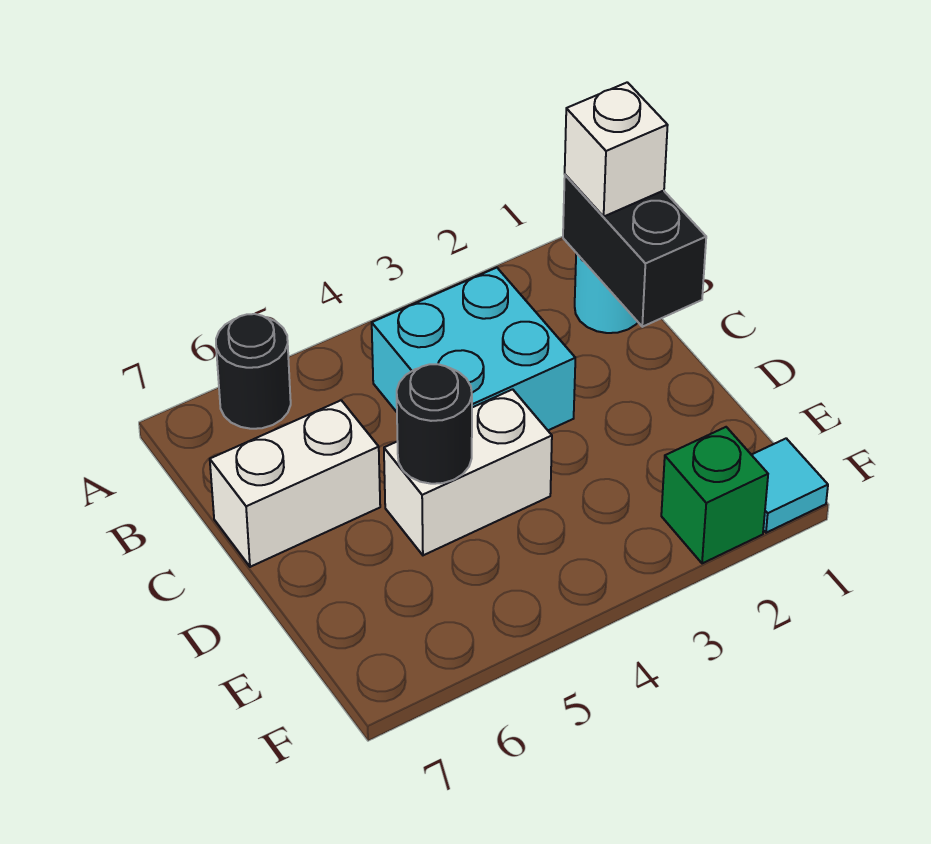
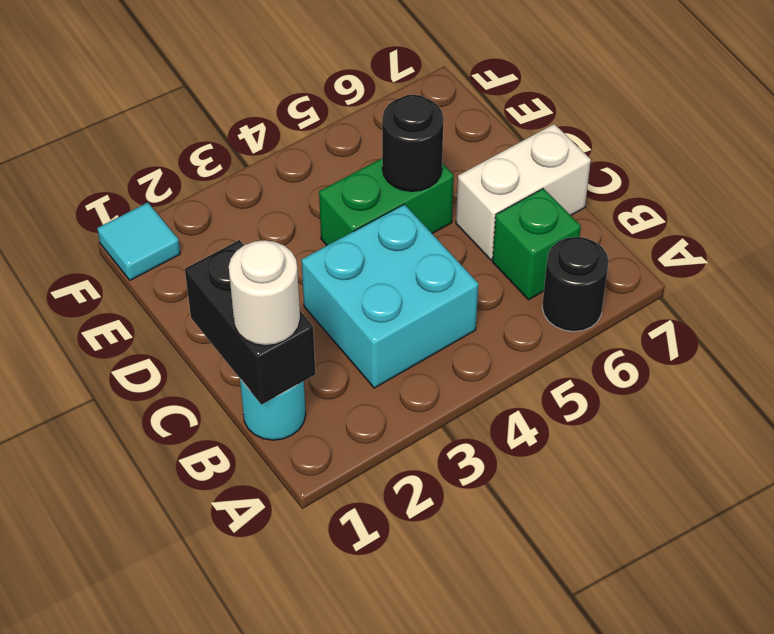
white brick B1 level 3 -> white round brick B1 level 3
white brick D4:D5 level 1 -> green brick D4:D5 level 1
green brick F2 level 1 -> green brick B6 level 1

